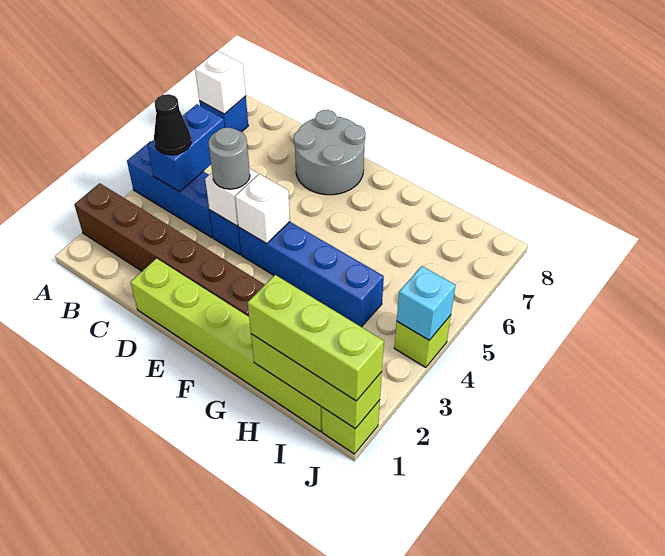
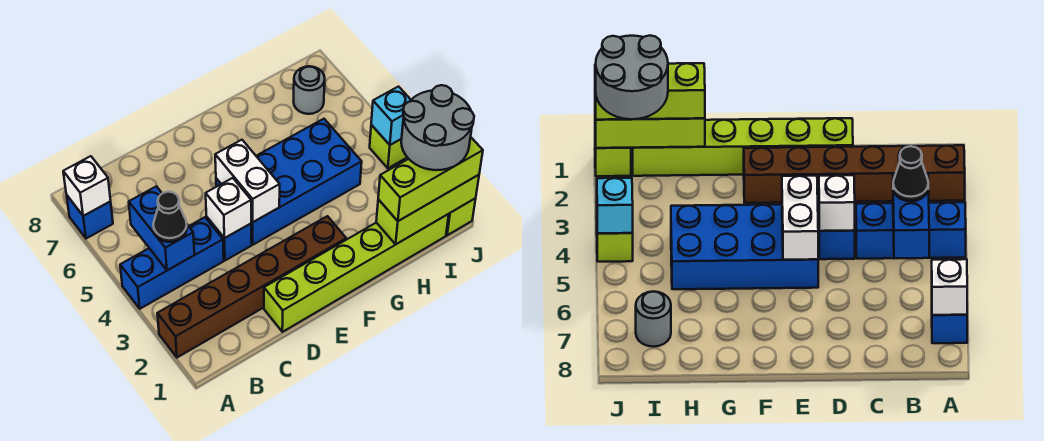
grey round brick D4 level 3 -> grey round brick I7 level 1
grey round brick D7:E8 level 1 -> grey round brick I1:J2 level 4
blue brick E4:H4 level 1 -> blue brick E4:H5 level 1
white brick E4 level 2 -> white brick E4:E5 level 2

